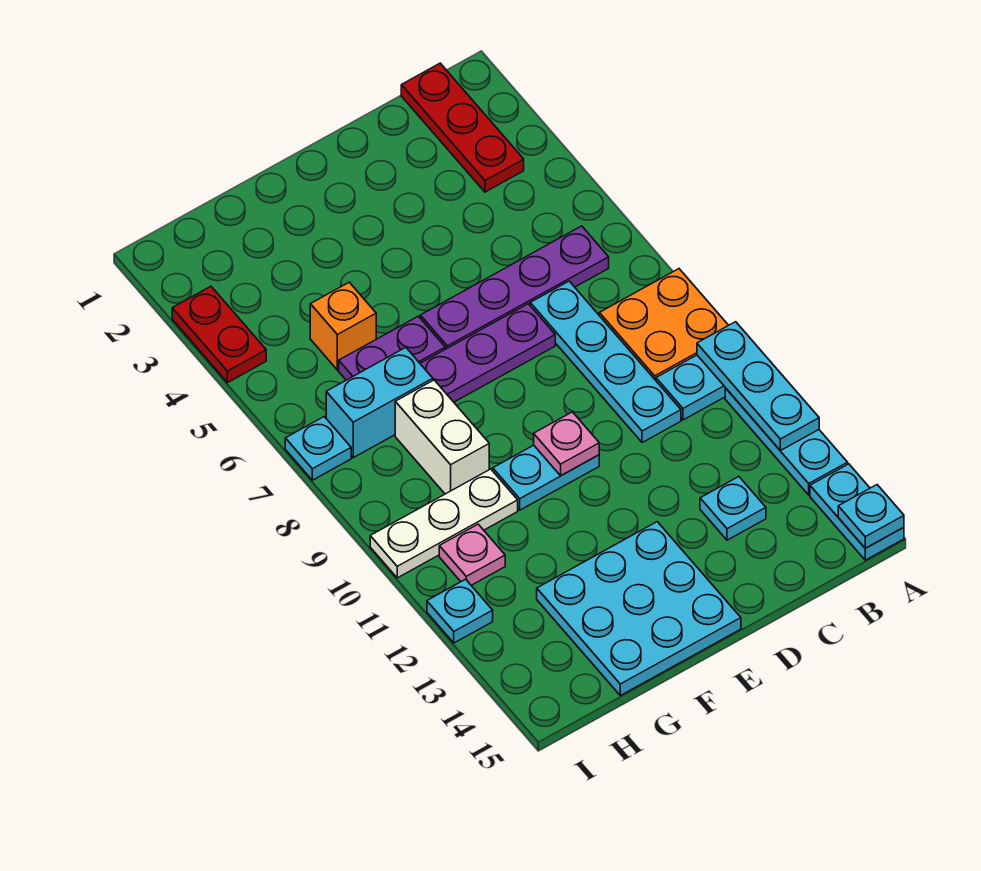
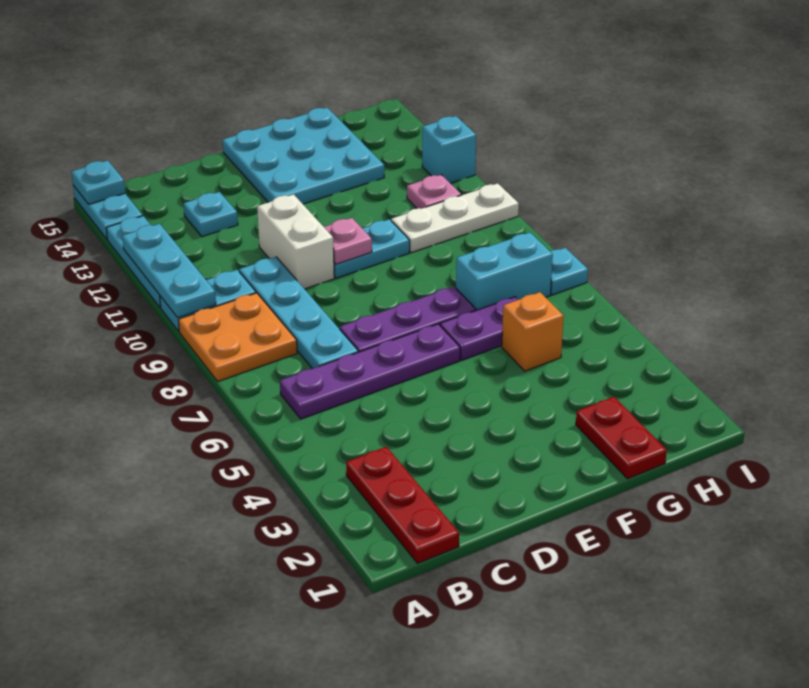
white brick G8:G9 level 1 -> white brick D10:D11 level 1
red plate I3:I4 level 1 -> red plate G1:G2 level 1
cyan plate I12 level 1 -> cyan brick I12 level 1

